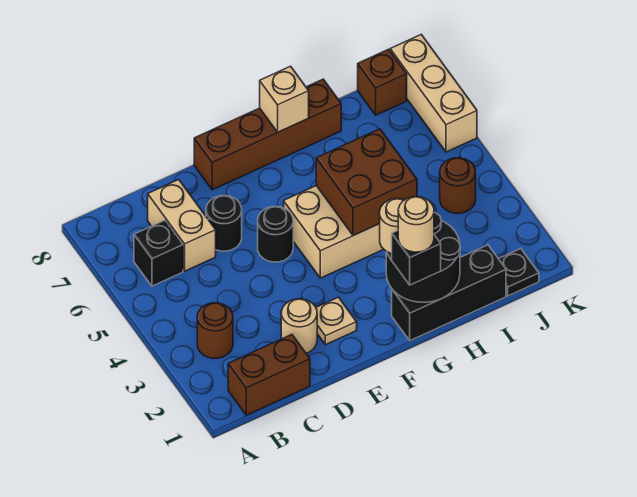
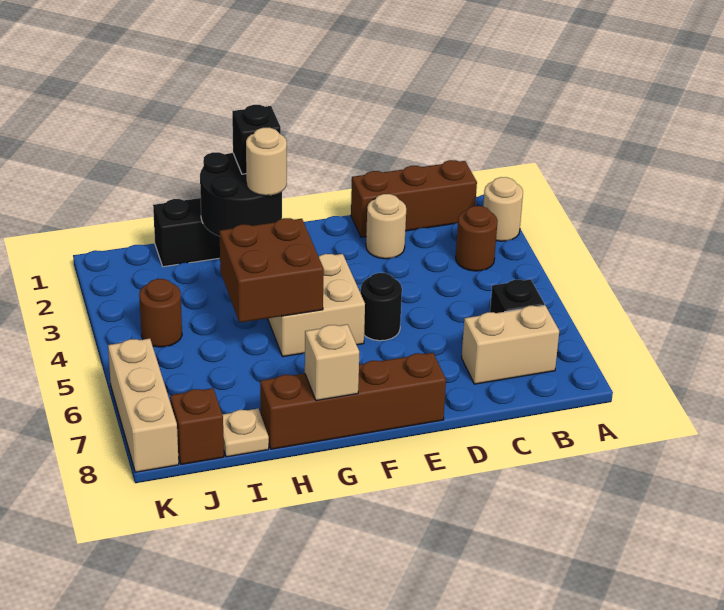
brown brick B1:C1 level 1 -> brown brick B1:D1 level 1
tan brick C6:C7 level 1 -> tan brick B7:C7 level 1
black round brick D6 level 1 -> none
tan plate E2 level 1 -> tan plate I8 level 1
tan round brick G1 level 4 -> tan round brick A2 level 1
black plate J1 level 1 -> none

